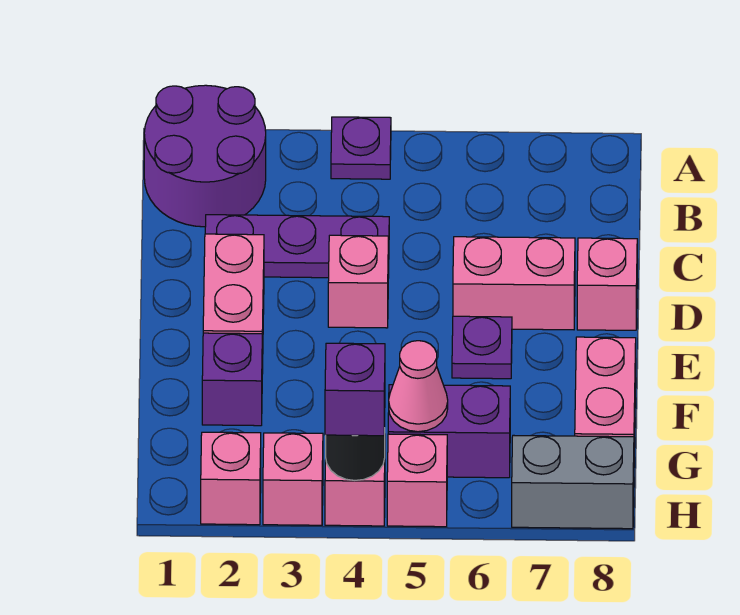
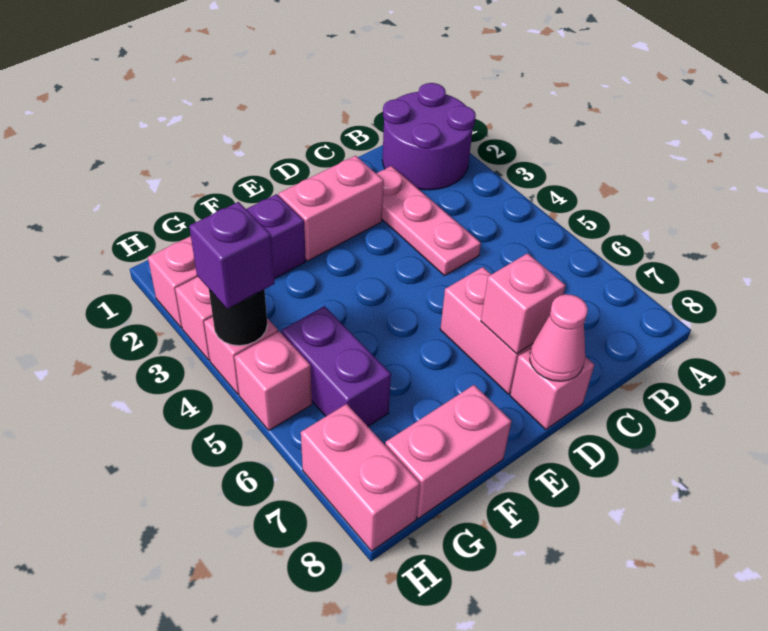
purple plate A4 level 1 -> none
purple plate C2:C4 level 1 -> pink plate C2:C4 level 1
pink brick D4 level 1 -> pink brick D7 level 2
purple plate E6 level 1 -> none
pink cone G5 level 2 -> pink cone D8 level 2
grey brick H7:H8 level 1 -> pink brick H7:H8 level 1

